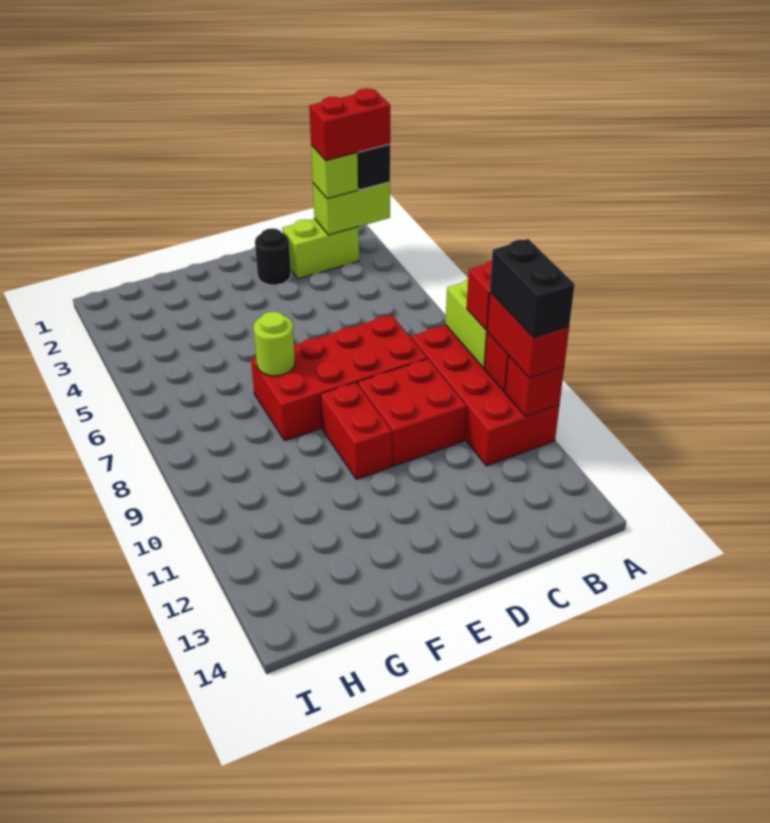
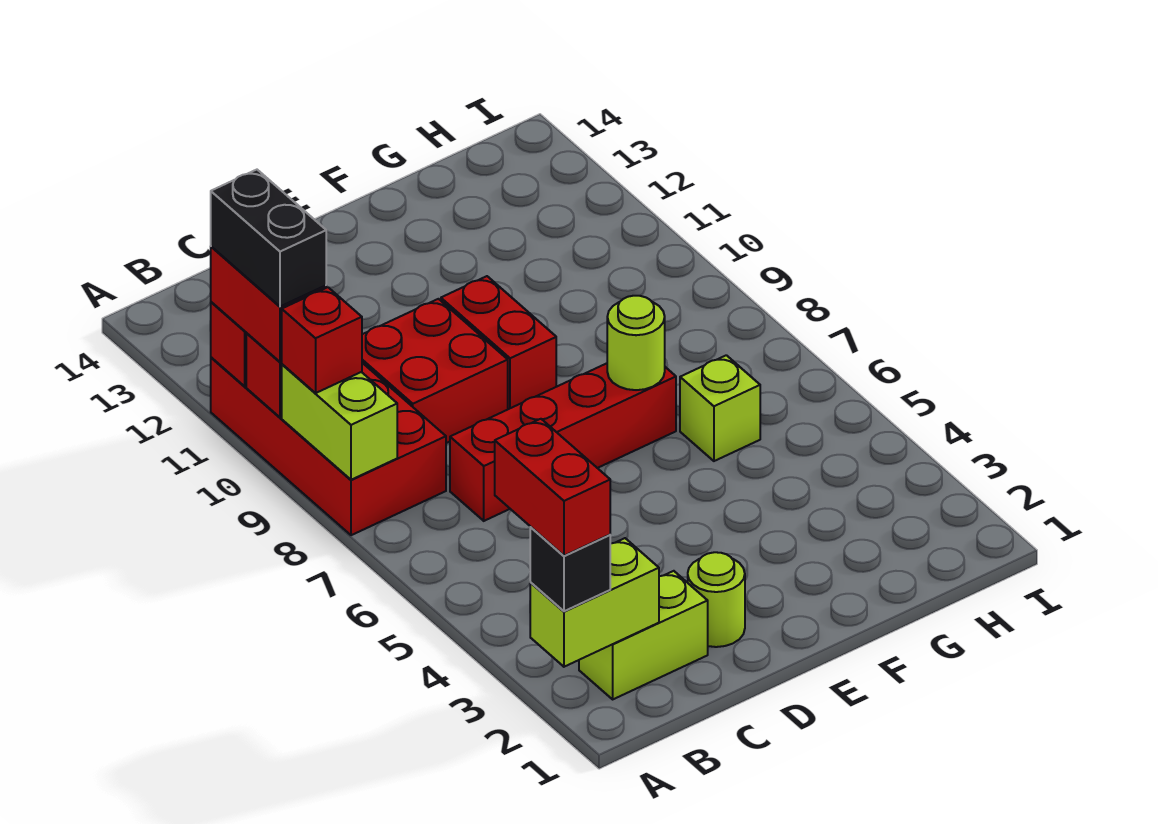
red brick A2:B2 level 4 -> red brick A2:A3 level 4
lime brick B2 level 3 -> lime brick G6 level 1
red brick C7:F8 level 1 -> red brick C7:F7 level 1
black round brick D2 level 1 -> lime round brick D2 level 1

